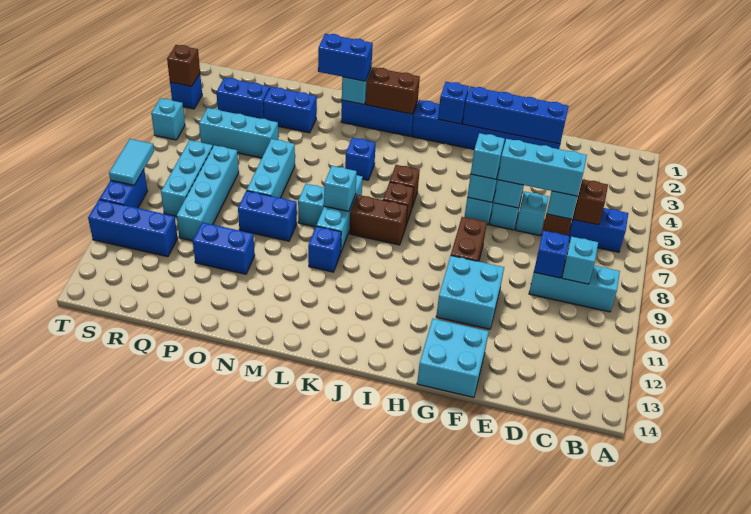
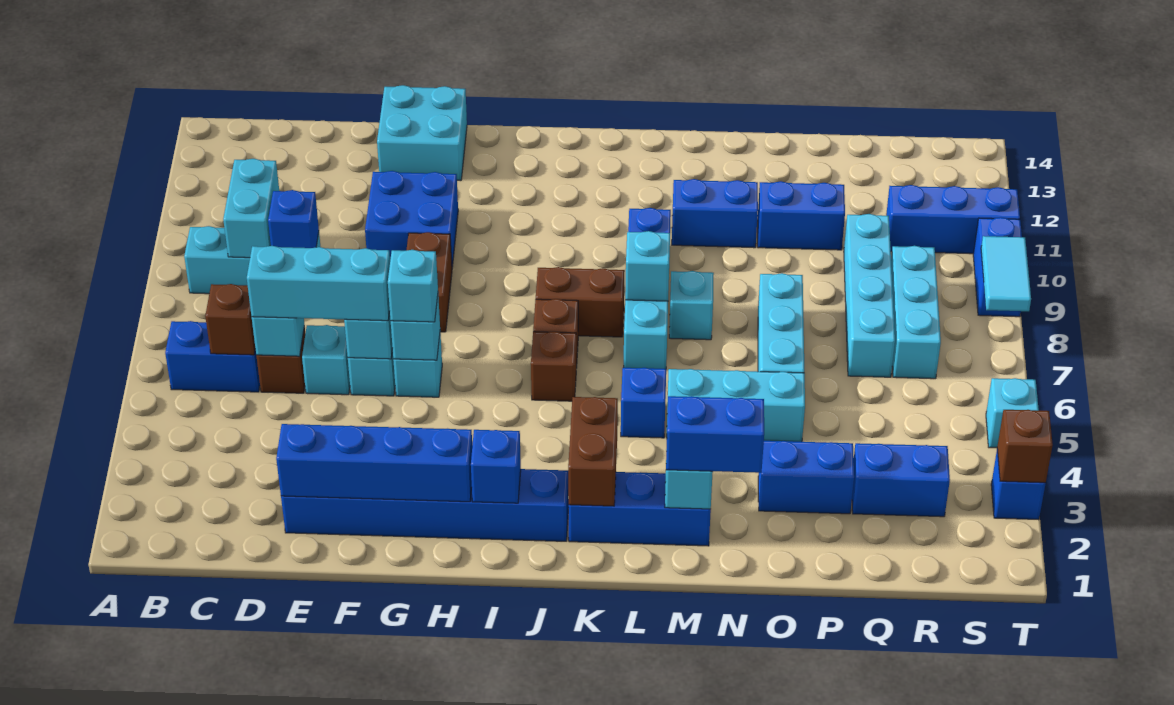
cyan brick C9 level 2 -> cyan brick C9:C10 level 2
cyan brick F10:G11 level 1 -> blue brick F10:G11 level 1
brown brick K2:L2 level 2 -> brown brick K2:K3 level 2
blue brick N9:O9 level 1 -> blue brick M11:N11 level 1
cyan brick P5:R5 level 1 -> cyan brick M5:O5 level 1

